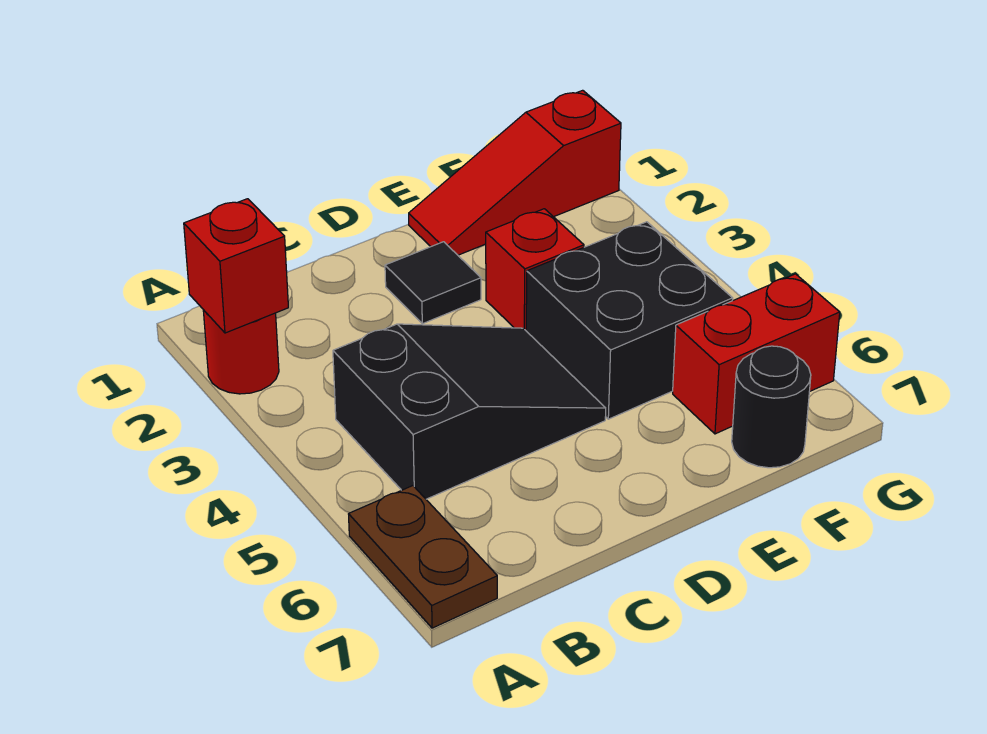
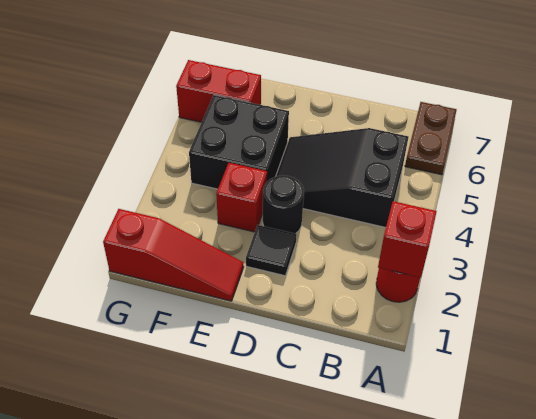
black round brick F7 level 1 -> black round brick D3 level 1

